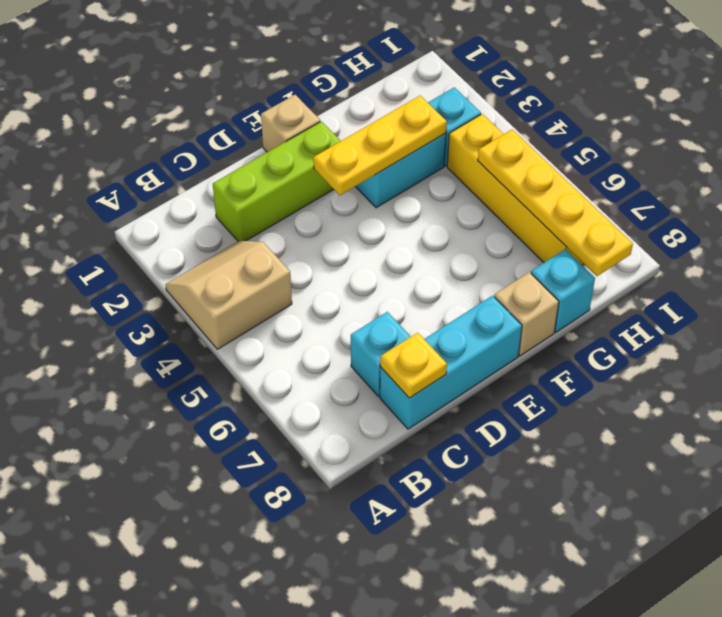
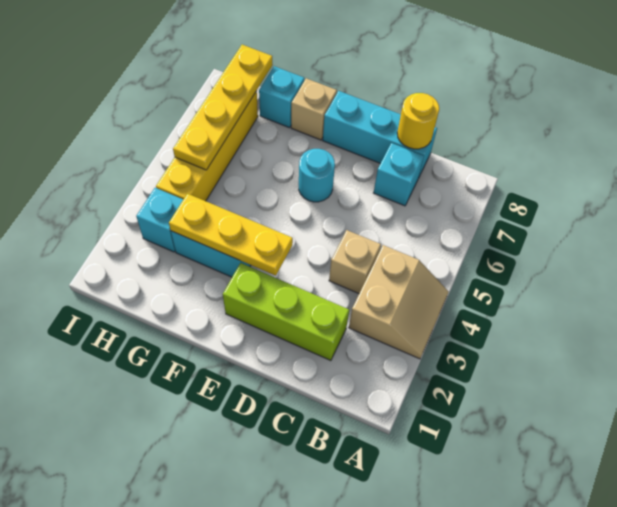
tan slope A3:B4 level 1 top 4 -> tan slope A3:B4 level 1 top B
yellow plate C8 level 2 -> yellow round brick C8 level 2
tan brick E1 level 1 -> tan brick C4 level 1
none -> cyan round brick E6 level 1

